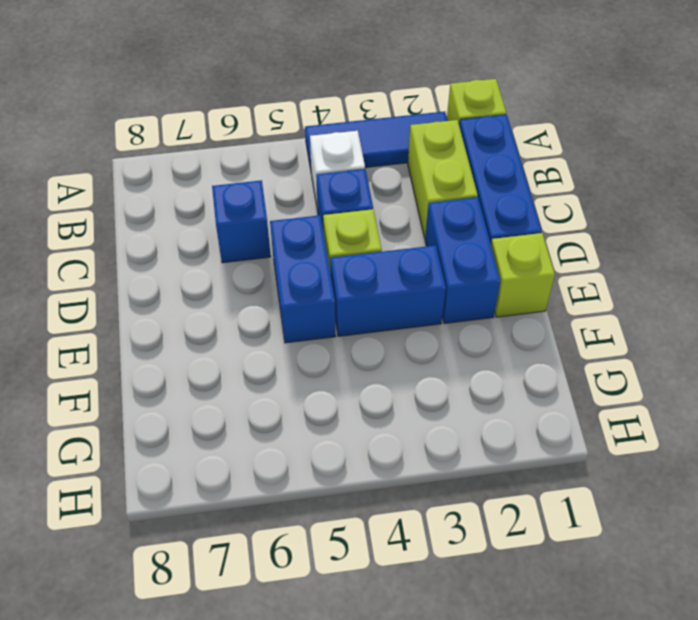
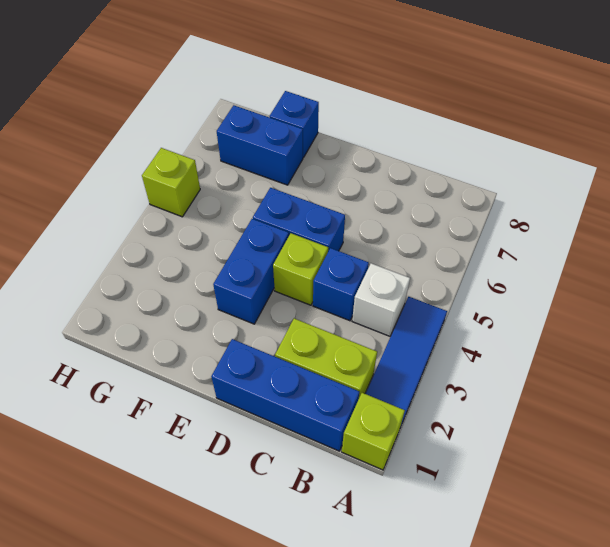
blue brick C6 level 1 -> blue brick F8 level 1
blue brick D2:E2 level 1 -> blue brick F7:G7 level 1
lime brick E1 level 1 -> lime brick H5 level 1

